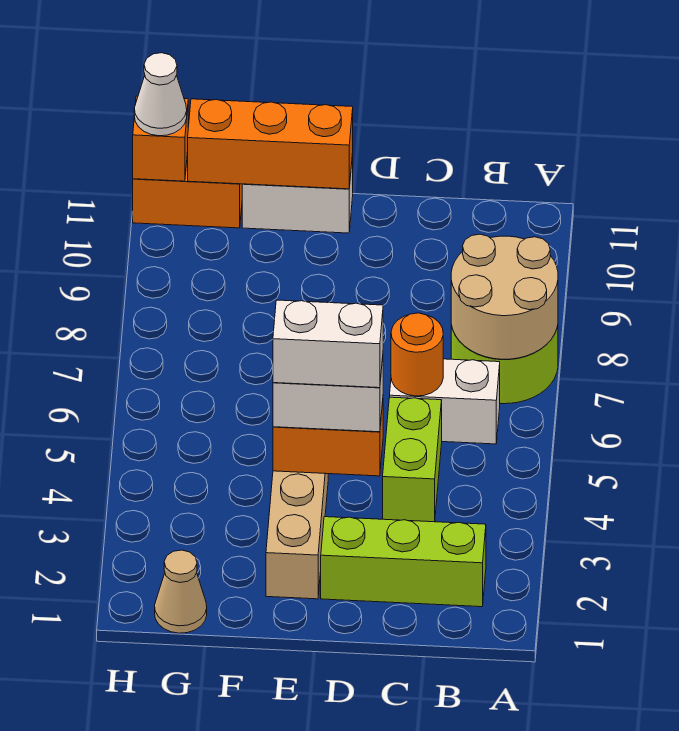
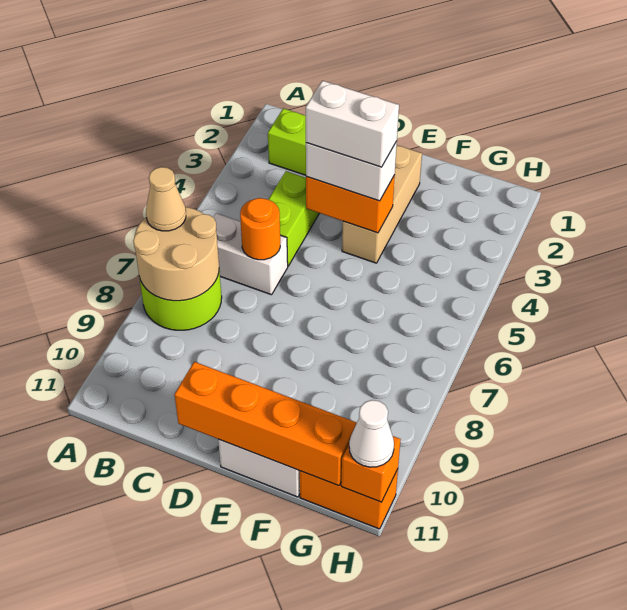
orange brick E11:G11 level 2 -> orange brick D11:G11 level 2
tan cone G1 level 1 -> tan cone A7 level 3

